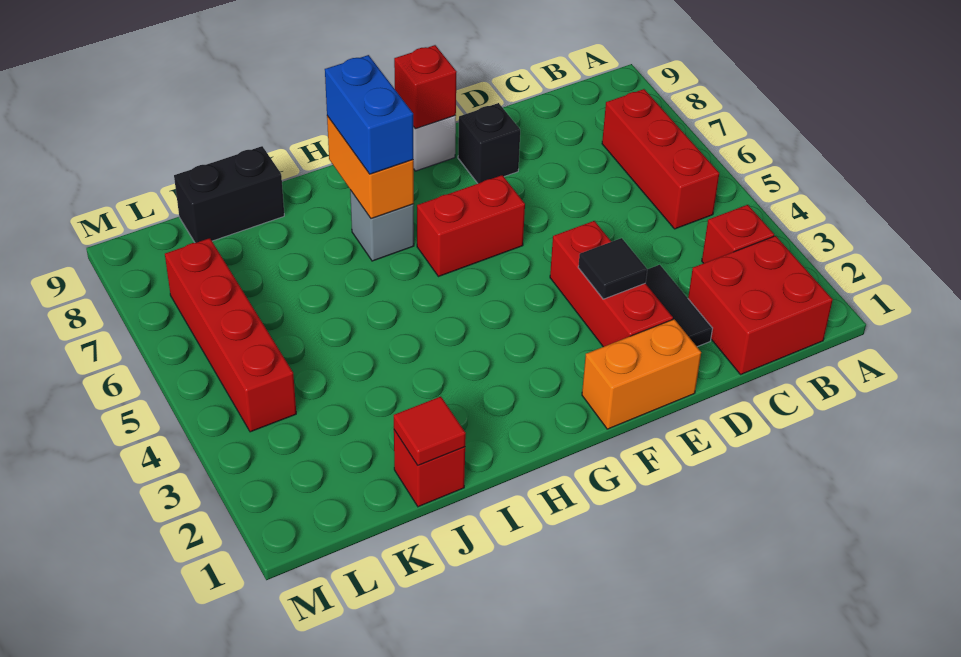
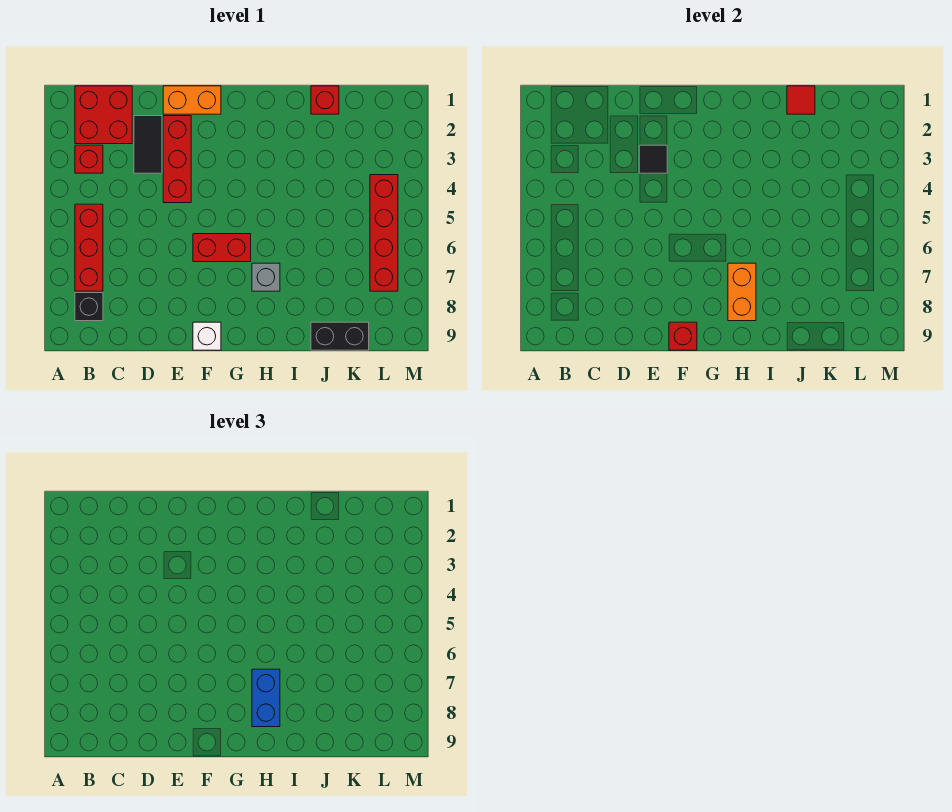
black brick E8 level 1 -> black brick B8 level 1

